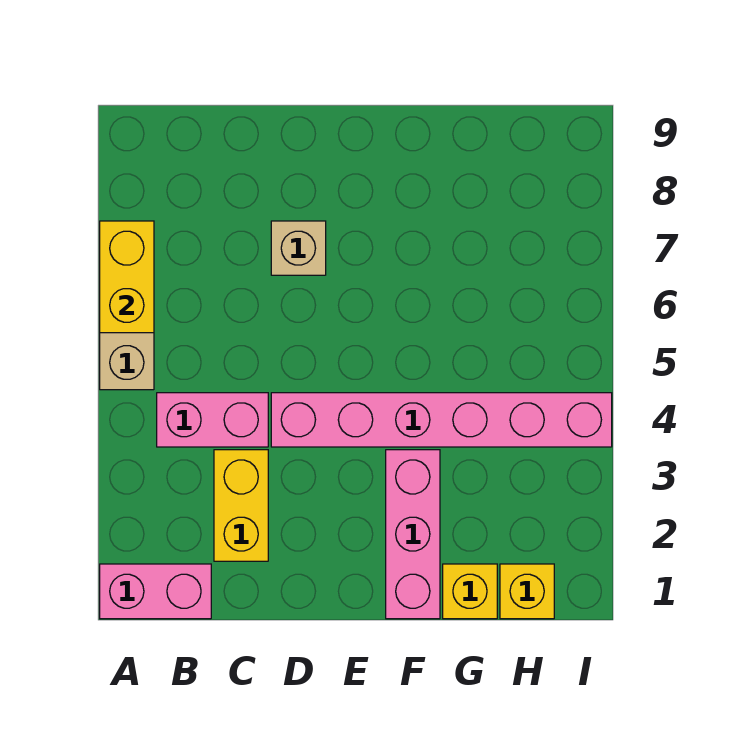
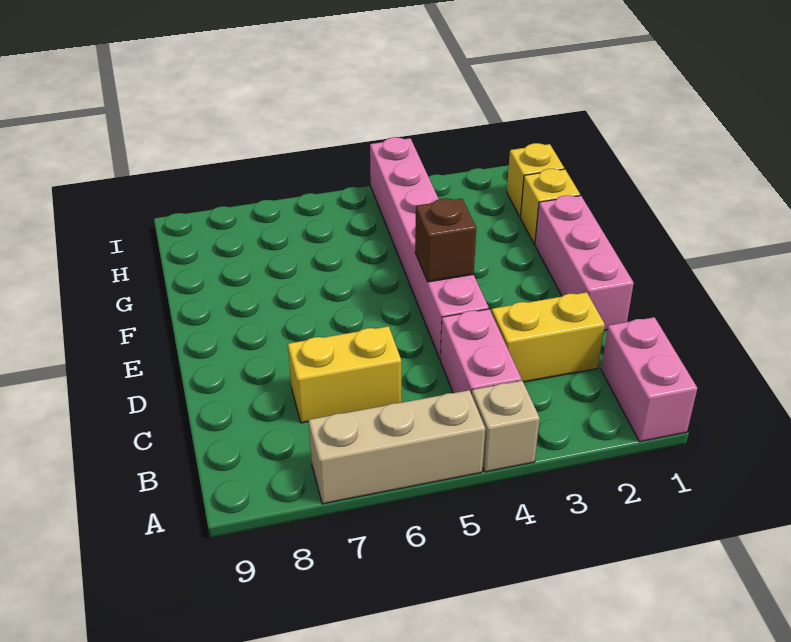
yellow brick A6:A7 level 2 -> yellow brick C6:C7 level 1
tan brick D7 level 1 -> tan brick A4 level 1
none -> brown brick E4 level 2
pink brick F1:F3 level 1 -> pink brick D1:F1 level 1

